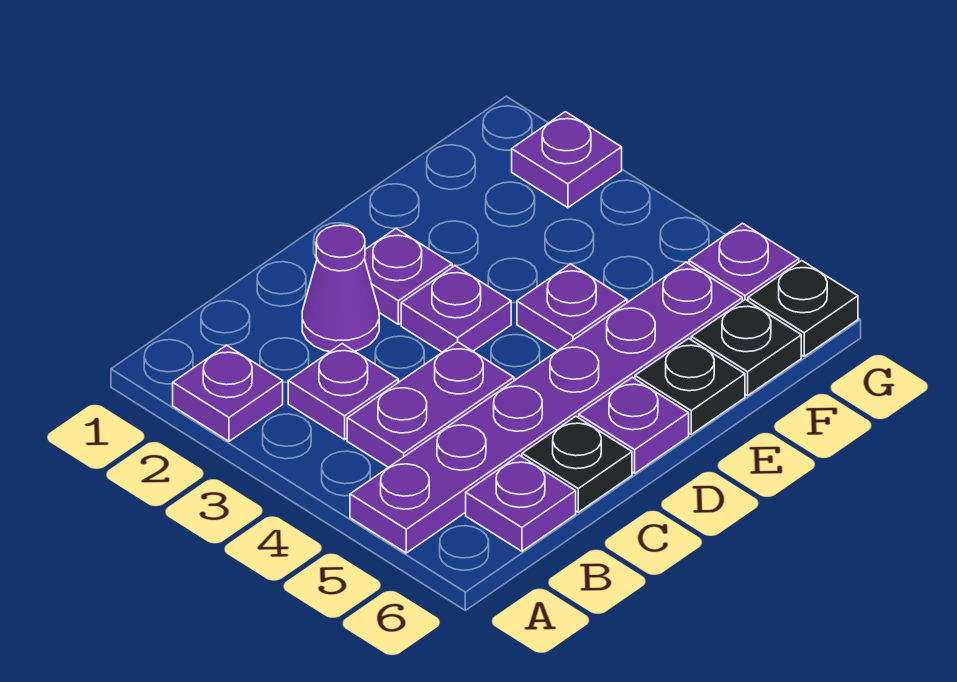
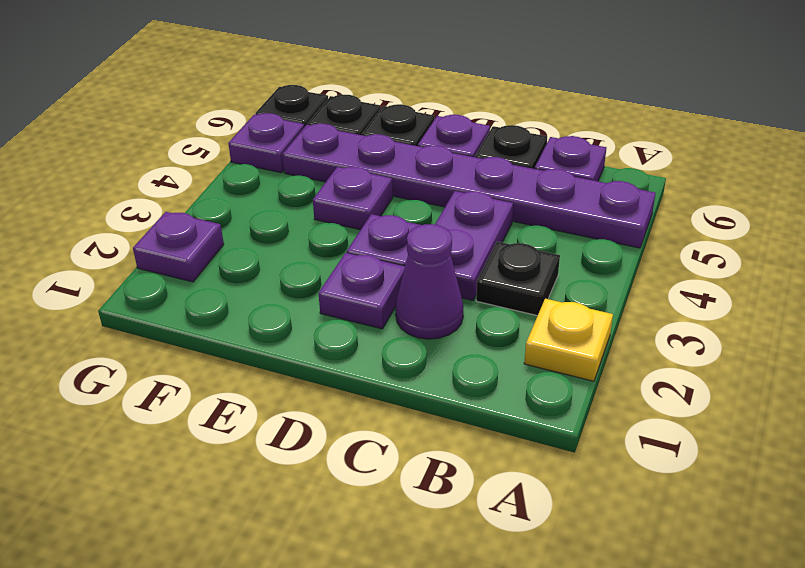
purple plate A2 level 1 -> yellow plate A2 level 1
purple plate B3 level 1 -> black plate B3 level 1
purple plate B4:C4 level 1 -> purple plate C3:C4 level 1

